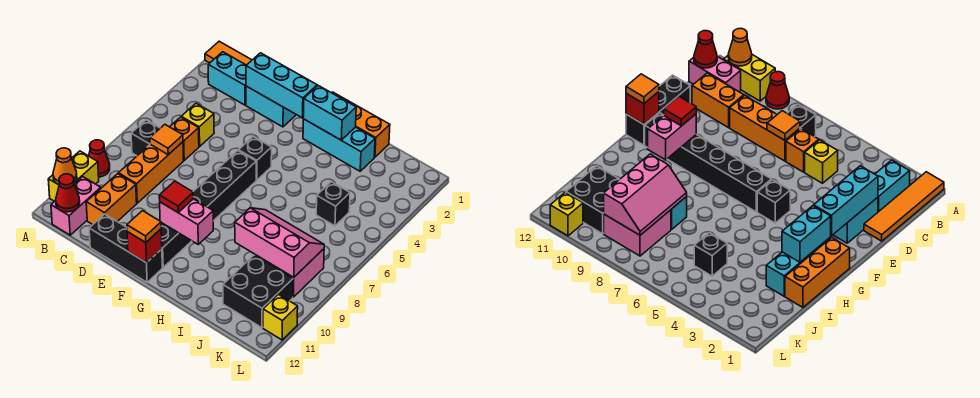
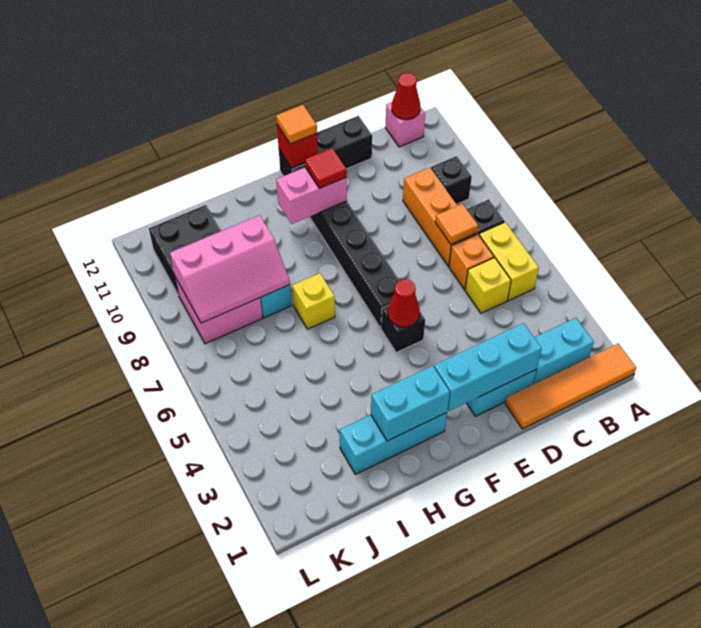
red cone A9 level 1 -> red cone F5 level 2
yellow brick A10:A11 level 1 -> yellow brick B5:B6 level 1
orange cone A11 level 2 -> none
pink brick B11:B12 level 1 -> pink brick B12 level 1
orange brick C10:C11 level 1 -> none
orange brick G1:I1 level 1 -> none
black brick J5 level 1 -> black brick B9 level 1
yellow brick L11 level 1 -> yellow brick H7 level 1

